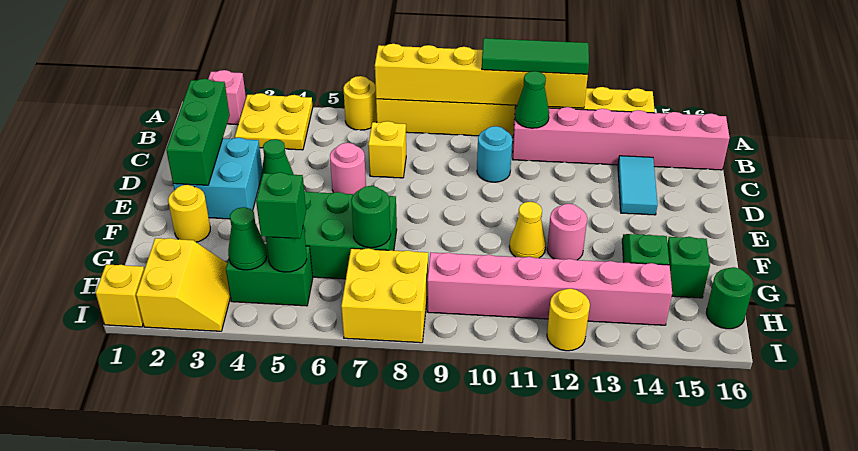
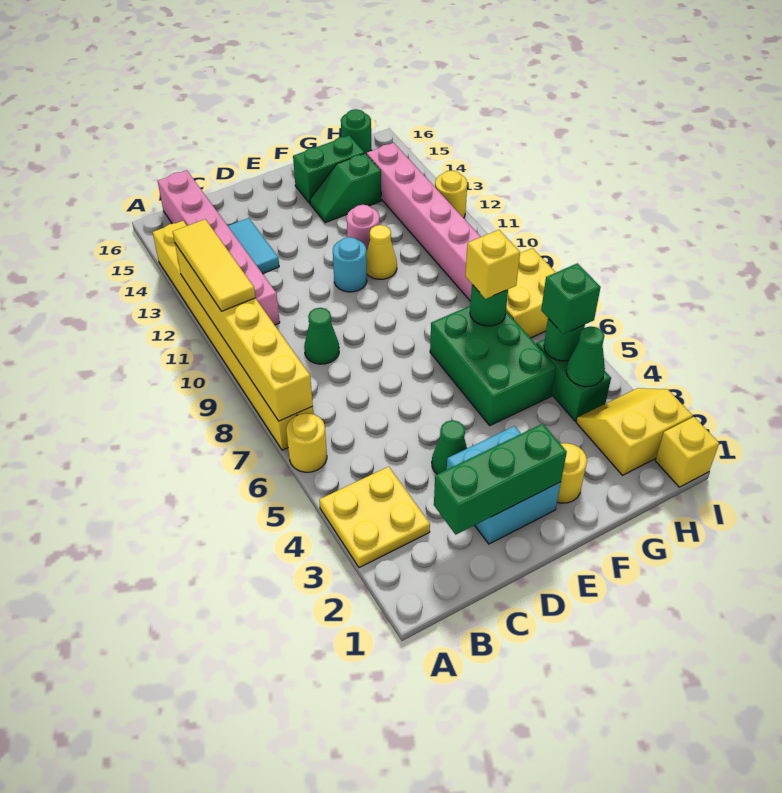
pink brick A2 level 1 -> none
green tile A10:A12 level 3 -> yellow tile A10:A12 level 3
green cone B11 level 2 -> green cone C9 level 1
yellow brick C7 level 1 -> yellow brick G7 level 3
cyan round brick C10 level 1 -> cyan round brick E11 level 1
cyan tile C14:D14 level 1 -> cyan tile C13:C14 level 1
pink round brick D6 level 1 -> none
green brick G15 level 1 -> green brick F15:G15 level 1

